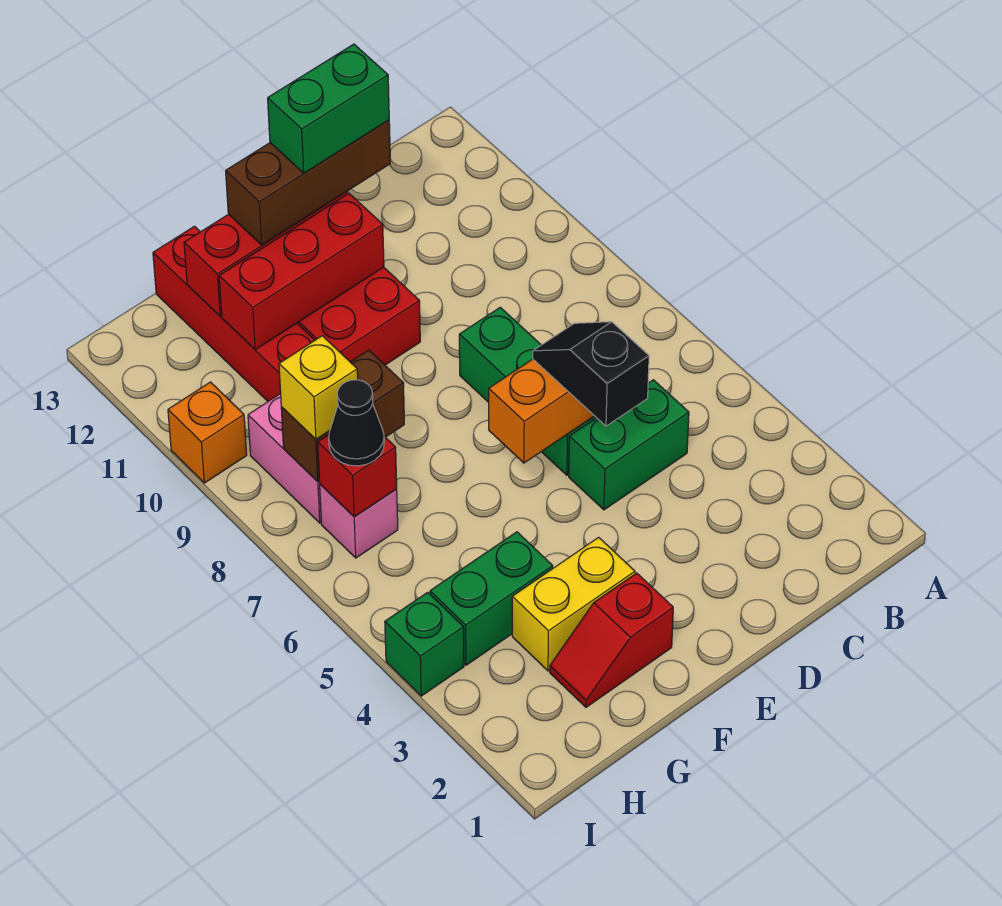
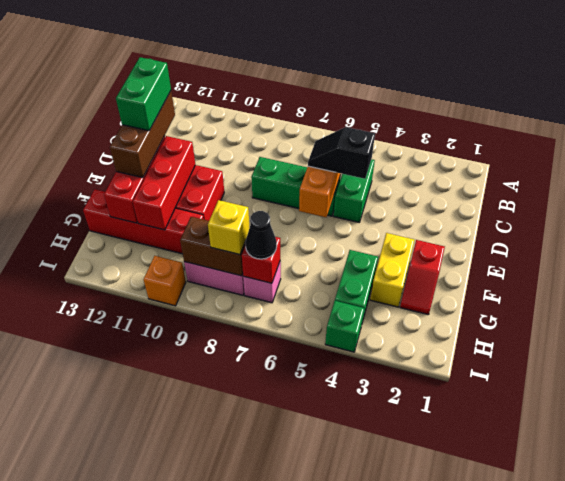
brown brick G8:H8 level 2 -> brown brick H8:H9 level 2

